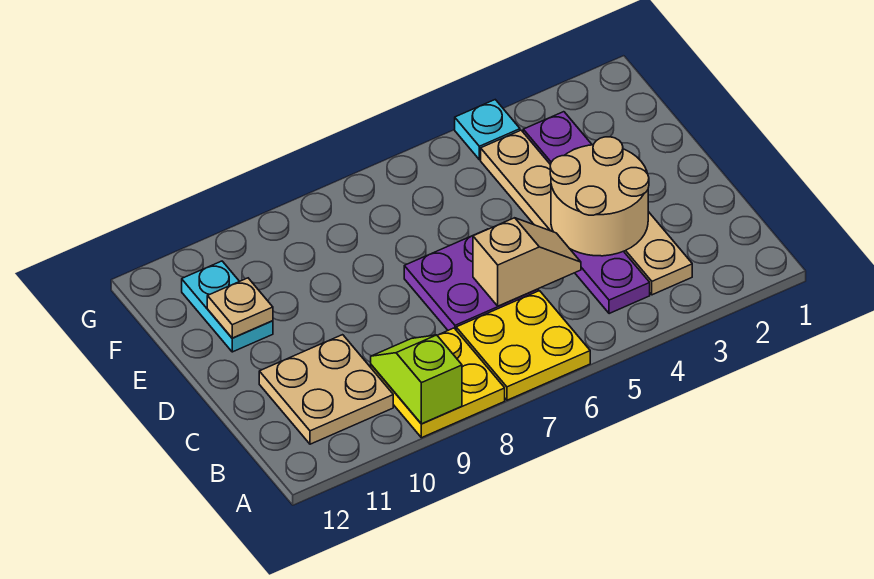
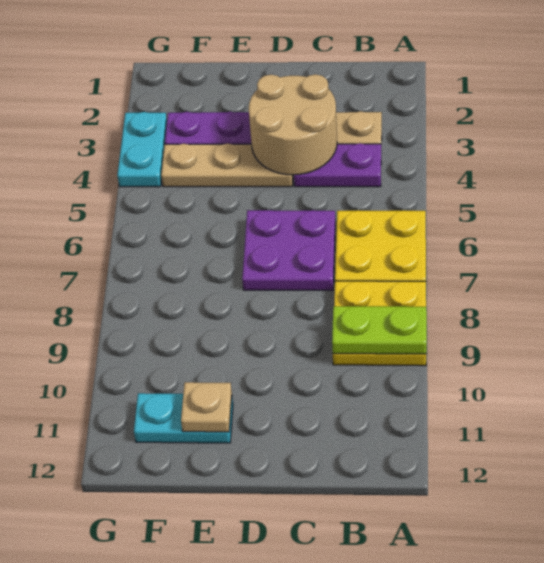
lime slope A9:B9 level 2 top A -> lime plate A9:B9 level 2
tan plate B10:C11 level 1 -> none
tan slope C5:C6 level 2 top 6 -> none
cyan plate G4 level 1 -> cyan plate G3:G4 level 1

